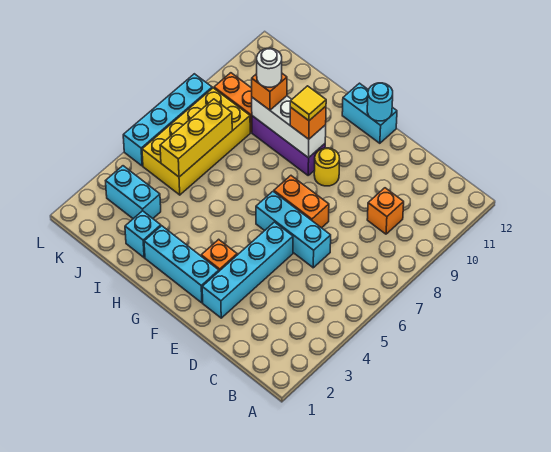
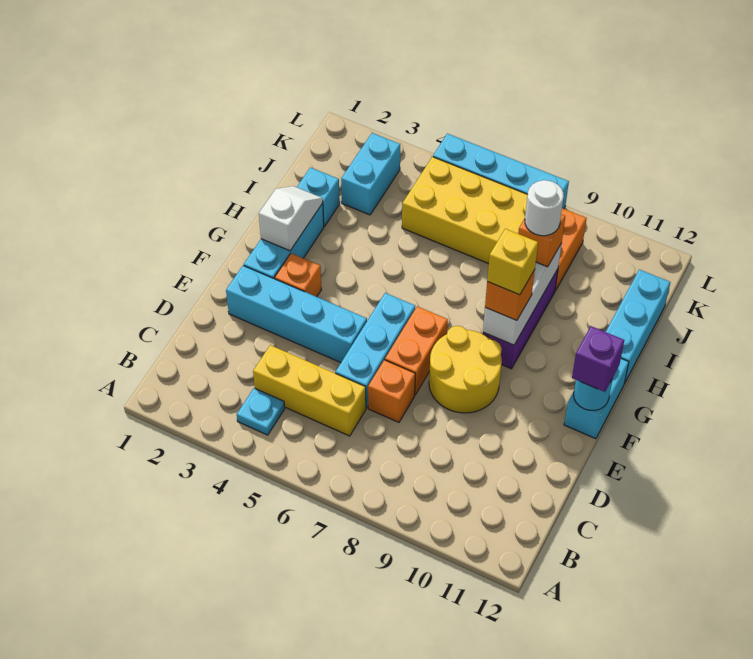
none -> cyan plate B4 level 1
orange brick C9 level 1 -> orange brick D7 level 1
yellow round brick F9 level 1 -> yellow round brick E8:F9 level 1
none -> purple brick F12 level 3
none -> white slope G2:H2 level 2 top G
yellow tile G9 level 4 -> yellow brick G9 level 4
none -> cyan brick H12:J12 level 1
yellow brick J5:J7 level 2 -> yellow brick C4:C6 level 1

